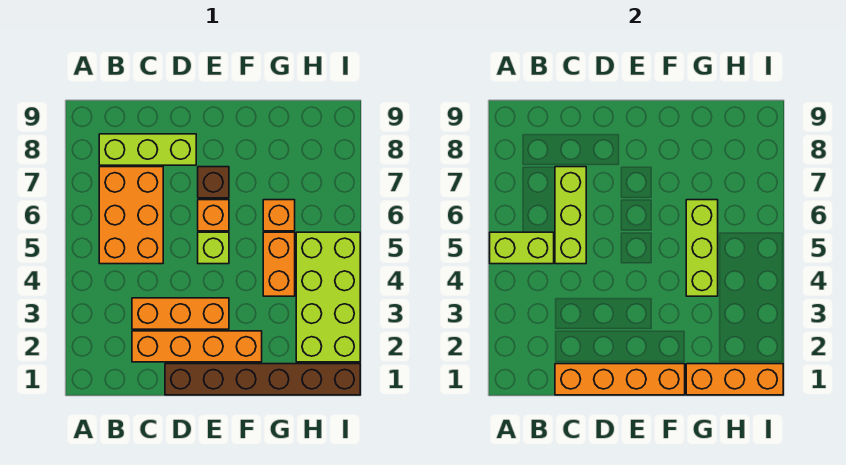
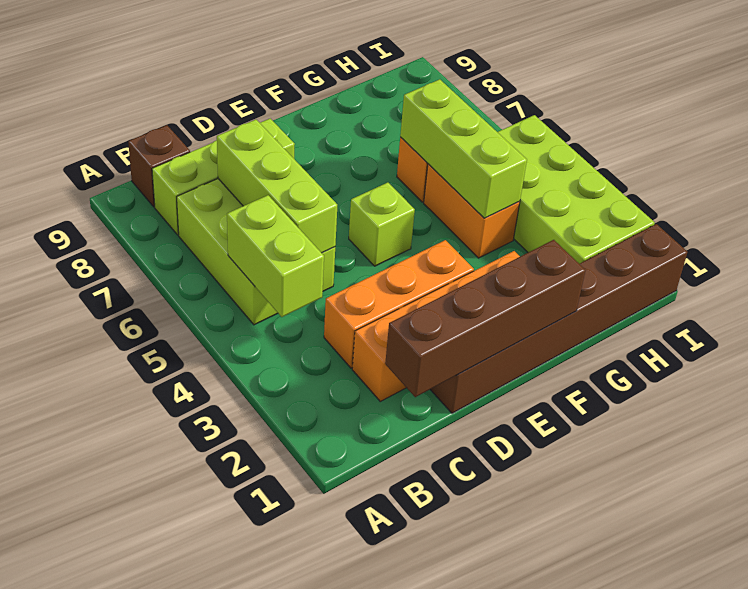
lime brick A5:B5 level 2 -> lime brick B4:B5 level 2
orange brick B5:C7 level 1 -> lime brick B5:C7 level 1
orange brick C1:F1 level 2 -> brown brick C1:F1 level 2
orange brick E6 level 1 -> none
brown brick E7 level 1 -> brown brick B9 level 1
orange brick G1:I1 level 2 -> none

